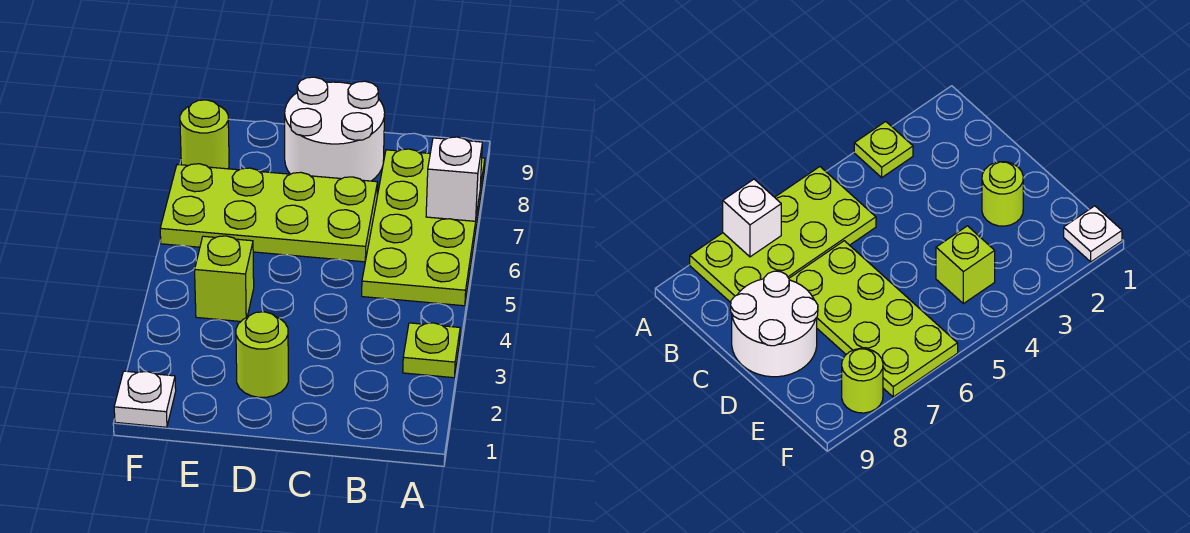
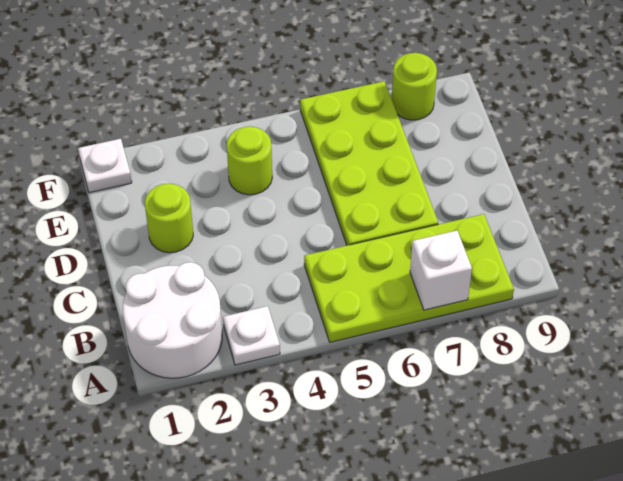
lime plate A3 level 1 -> white plate A3 level 1
white round brick C8:D9 level 1 -> white round brick A1:B2 level 1
lime brick E4 level 1 -> lime round brick E4 level 1

